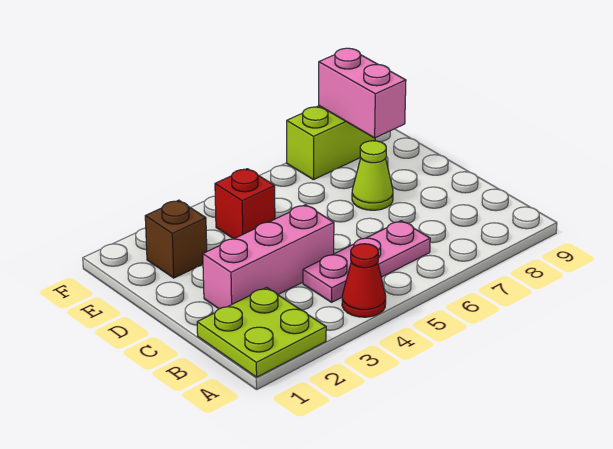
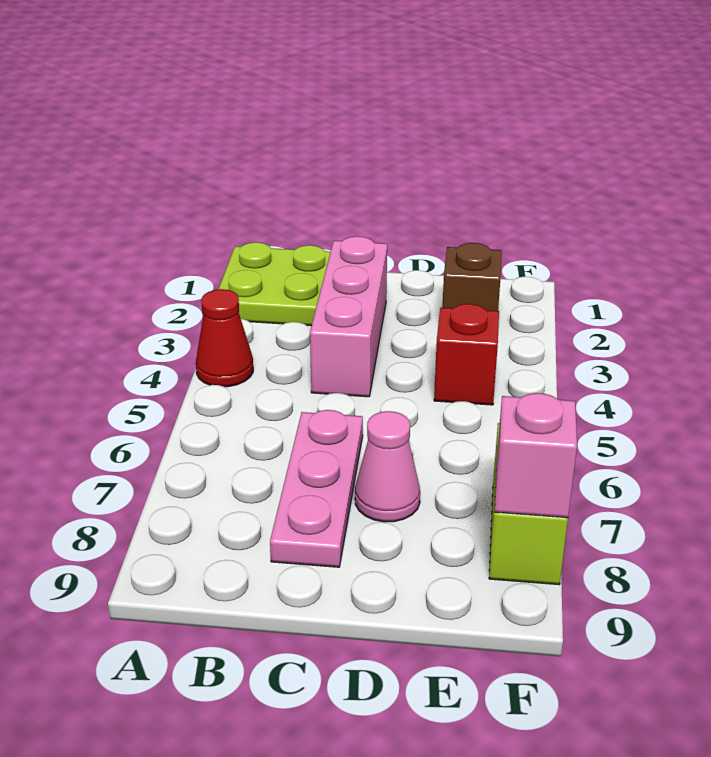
pink plate B4:B6 level 1 -> pink plate C6:C8 level 1
lime cone D7 level 1 -> pink cone D7 level 1
pink brick E8:F8 level 2 -> pink brick F8 level 2

